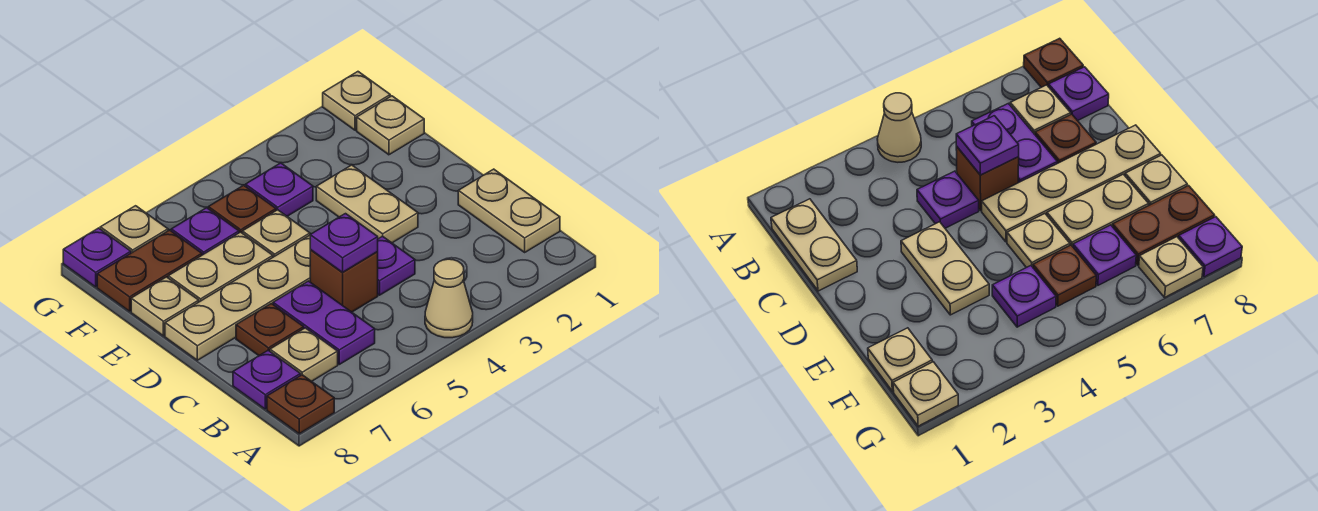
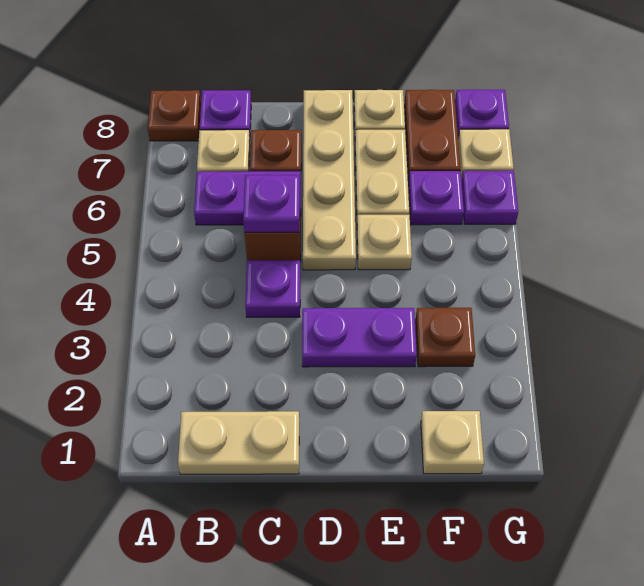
tan cone A4 level 1 -> none
tan plate D3:E3 level 1 -> purple plate D3:E3 level 1
purple plate F4 level 1 -> purple plate G6 level 1
brown plate F5 level 1 -> brown plate F3 level 1
tan plate G1 level 1 -> none

